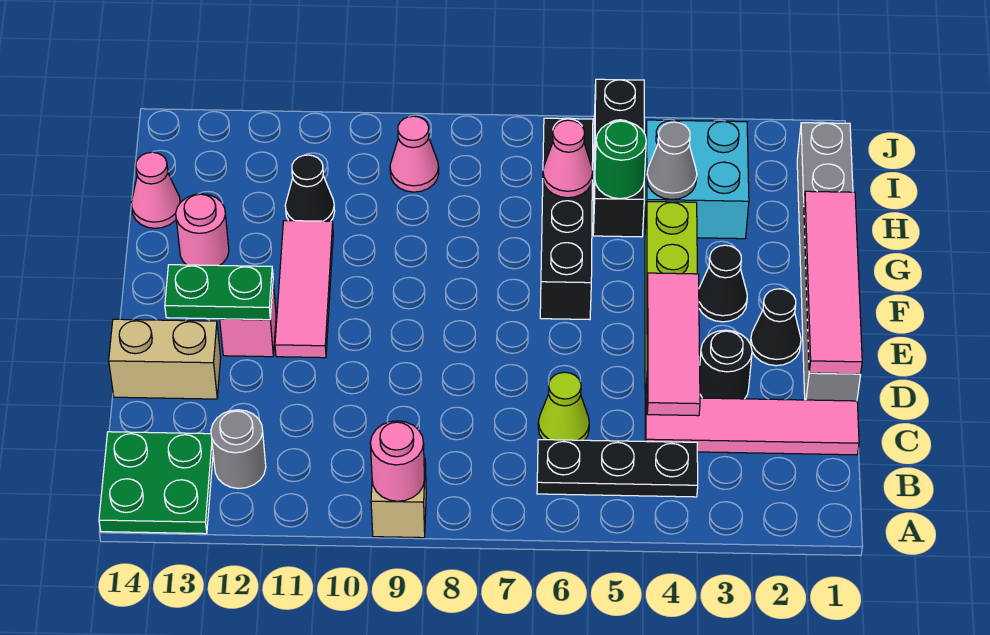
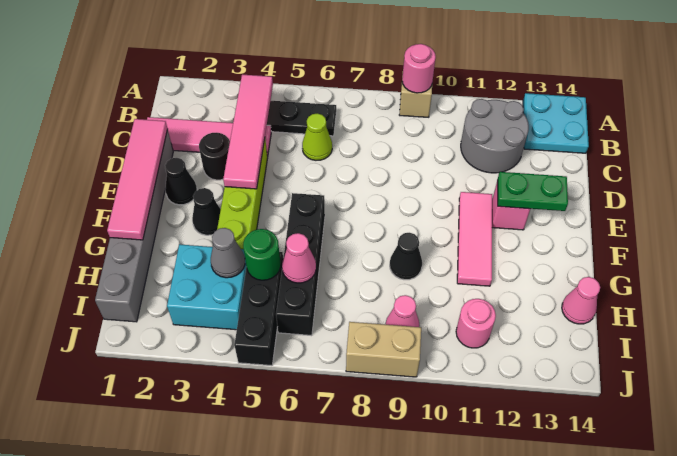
green plate A13:B14 level 1 -> cyan plate A13:B14 level 1
grey round brick B12 level 1 -> grey round brick B11:C12 level 1
pink tile C4:E4 level 2 -> pink tile B4:E4 level 2
tan brick D13:D14 level 1 -> tan brick J8:J9 level 1
pink round brick G13 level 1 -> pink round brick I11 level 1
black cone H11 level 1 -> black cone G9 level 1

